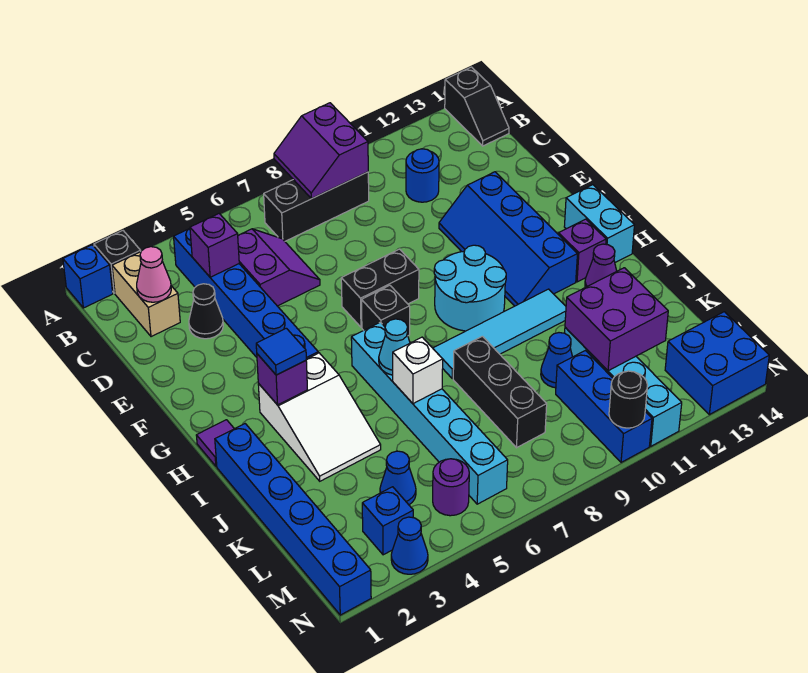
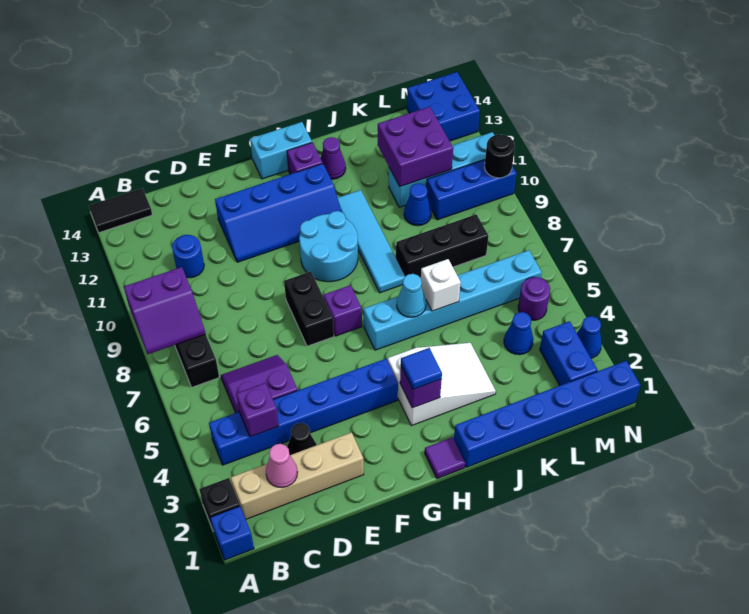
black slope A14:B14 level 1 top A -> black tile A14:B14 level 1
tan brick B2:C2 level 1 -> tan brick B2:E2 level 1
black brick G7 level 1 -> purple brick G7 level 1
blue brick M3 level 1 -> blue brick M2:M3 level 1

